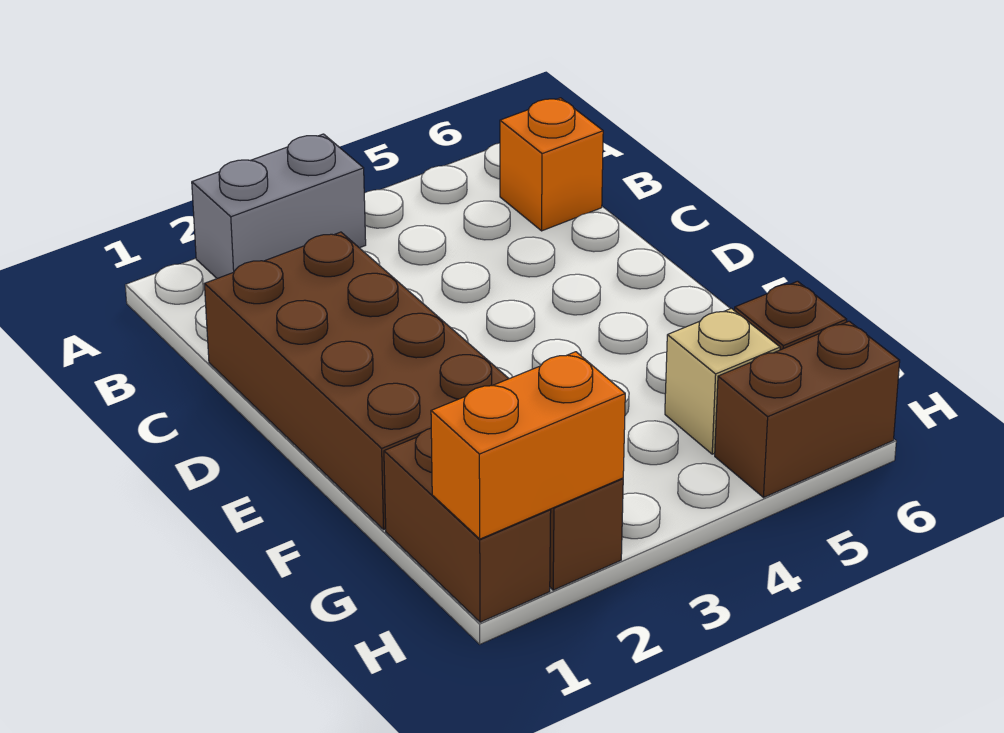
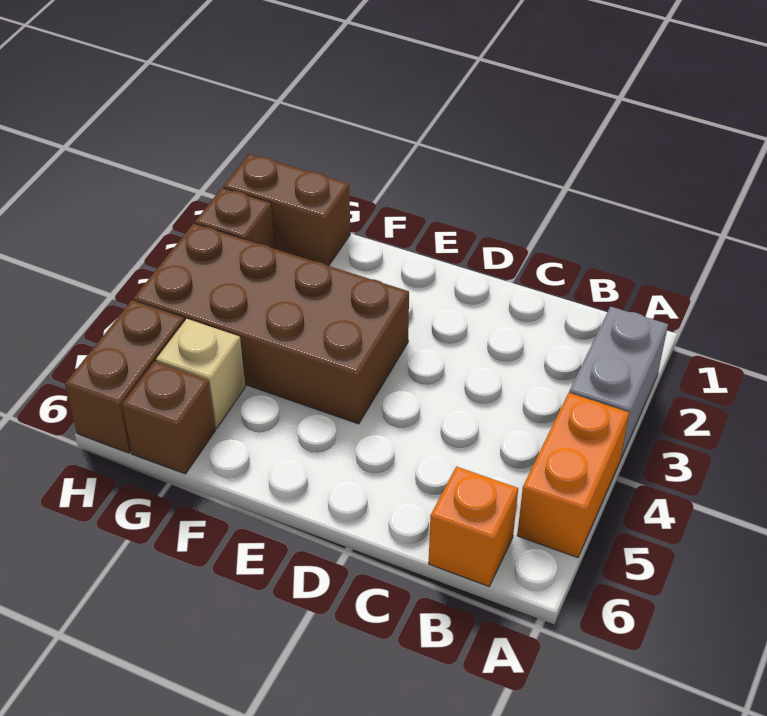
brown brick C1:F2 level 1 -> brown brick E3:H4 level 1
orange brick H1:H2 level 2 -> orange brick A4:A5 level 1

